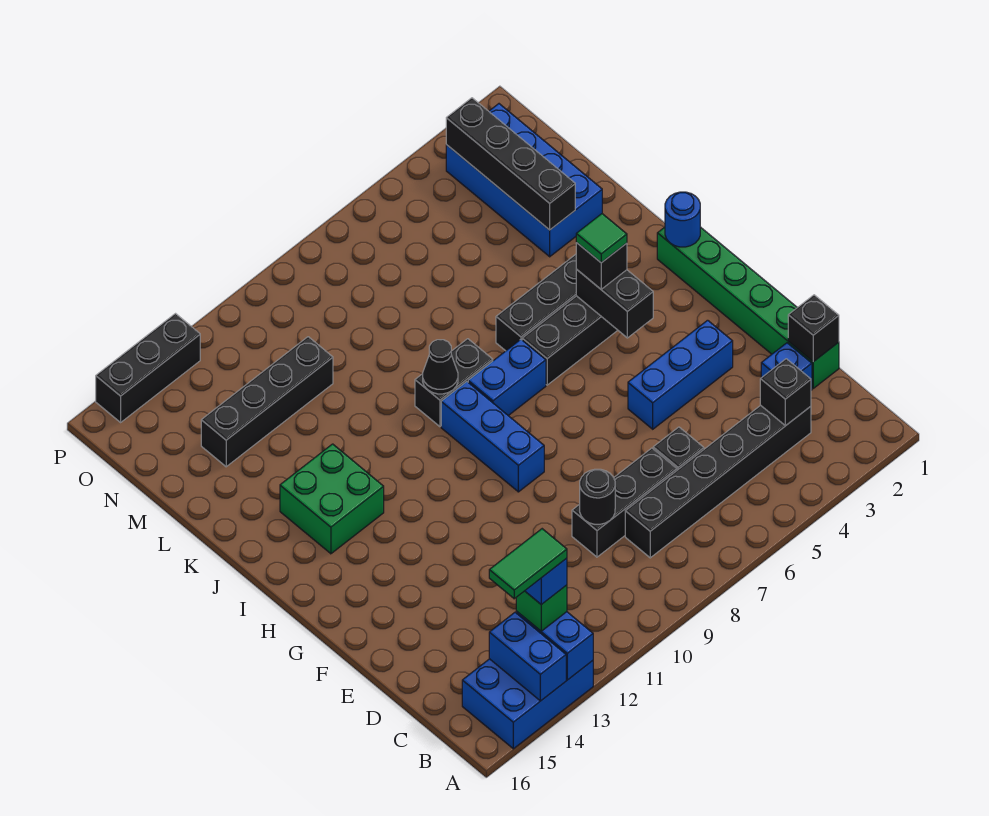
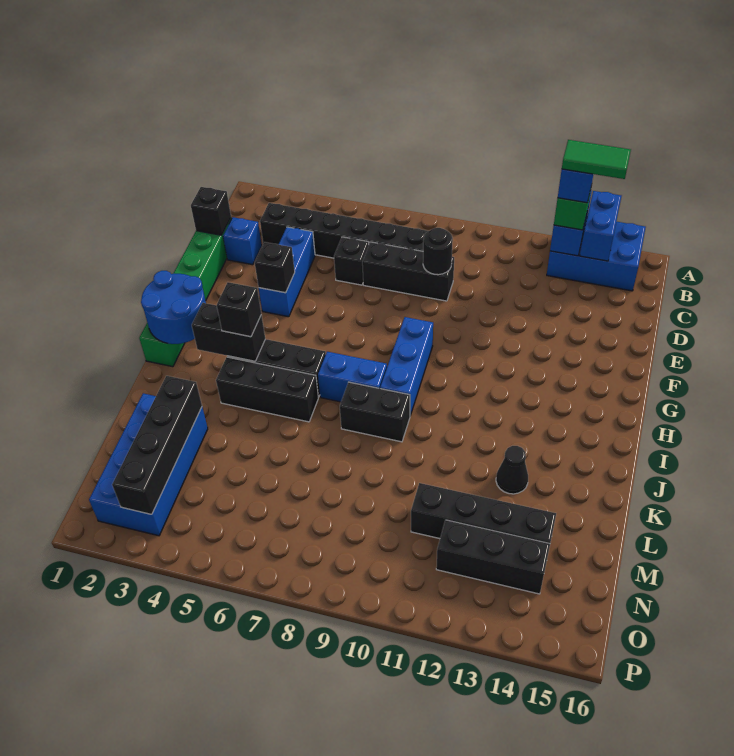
black brick C3 level 2 -> black brick F4 level 2
blue brick F3:F5 level 1 -> blue brick D4:F4 level 1
black brick H4:I4 level 2 -> black brick I3:I4 level 2
blue round brick I1 level 2 -> blue round brick H1:I2 level 2
green tile I4 level 4 -> none
green brick I13:J14 level 1 -> none
black cone J9 level 2 -> black cone K13 level 1
black brick P13:P15 level 1 -> black brick N12:N14 level 1

